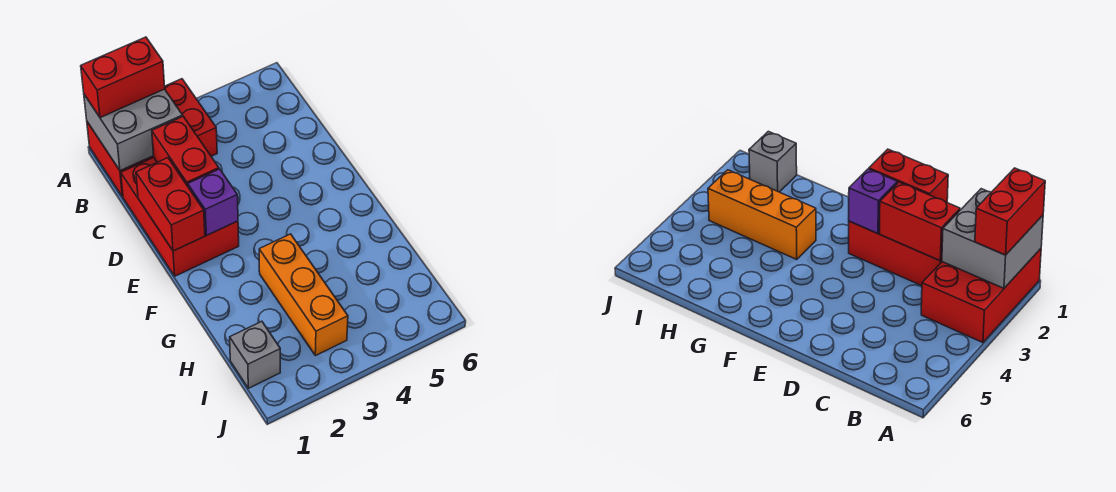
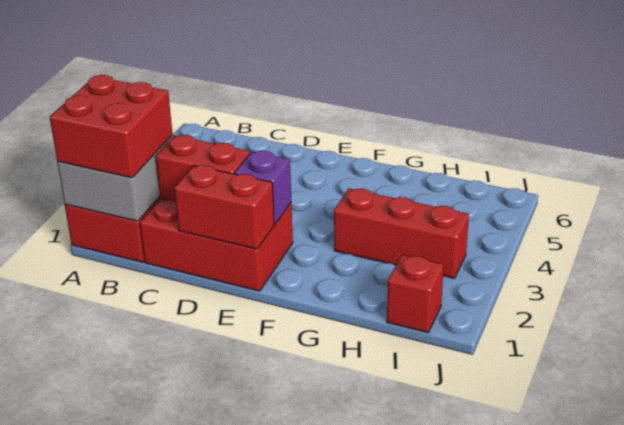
red brick A1:A2 level 3 -> red brick A1:B2 level 3
orange brick G3:I3 level 1 -> red brick G3:I3 level 1
grey brick I1 level 1 -> red brick I1 level 1

